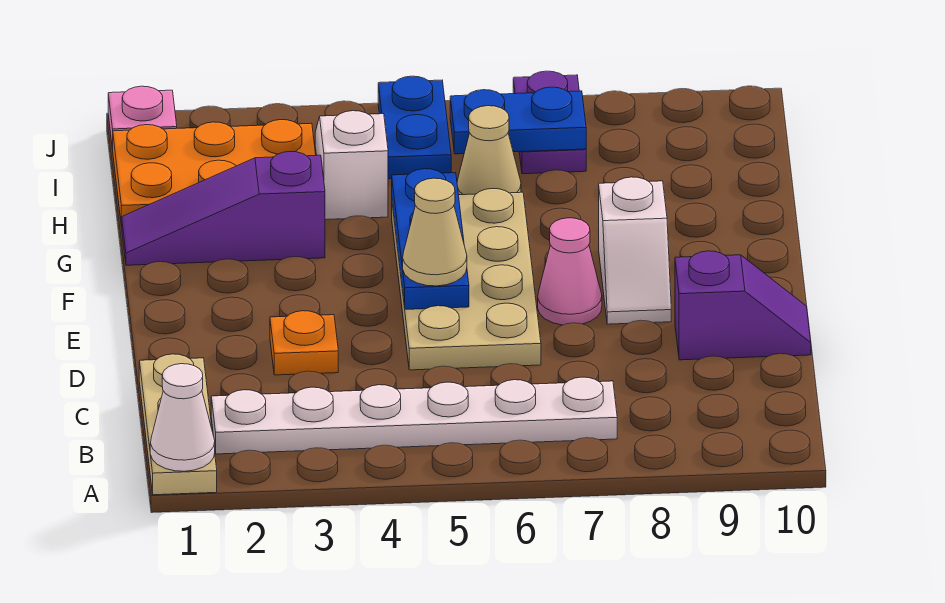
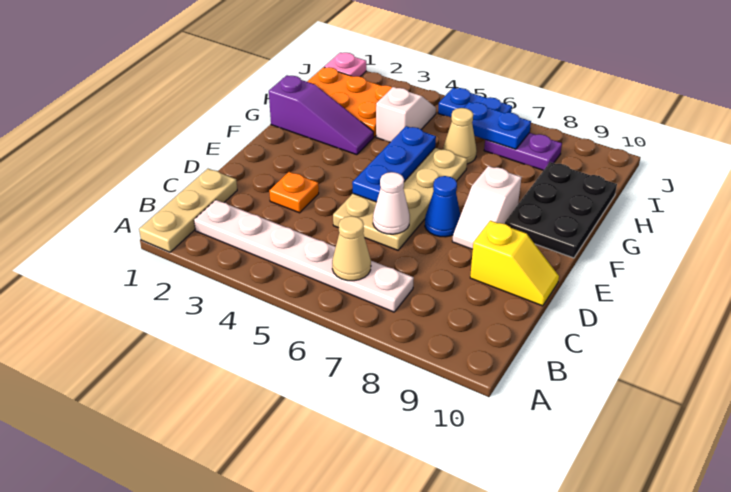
white cone A1 level 2 -> white cone D6 level 2
purple slope D9:D10 level 1 top 9 -> yellow slope D9:D10 level 1 top 9
tan cone E5 level 3 -> tan cone B6 level 2
pink cone E7 level 1 -> blue cone E7 level 1
none -> black plate F9:H10 level 1
purple slope G1:G3 level 1 top 3 -> purple slope G1:G3 level 1 top 1
blue plate I5:J5 level 1 -> blue plate J5:J6 level 1
purple plate I7:J7 level 1 -> purple plate I7:I8 level 1

